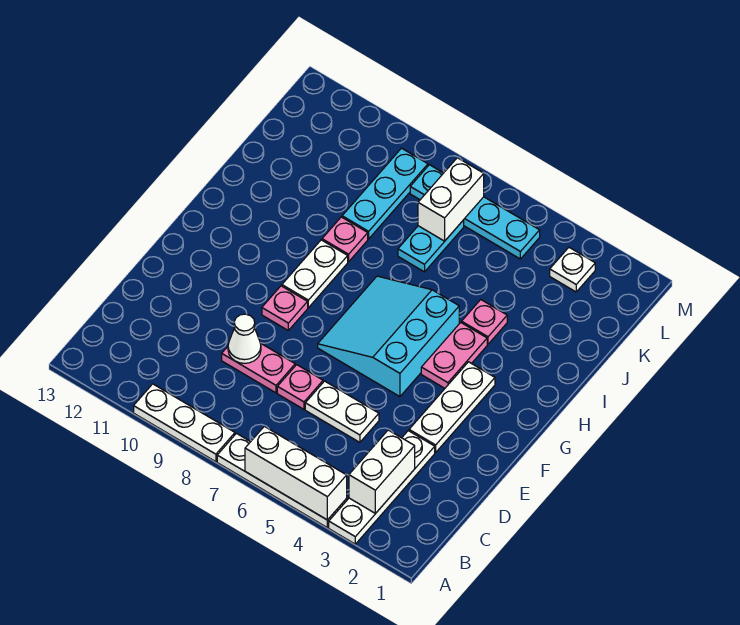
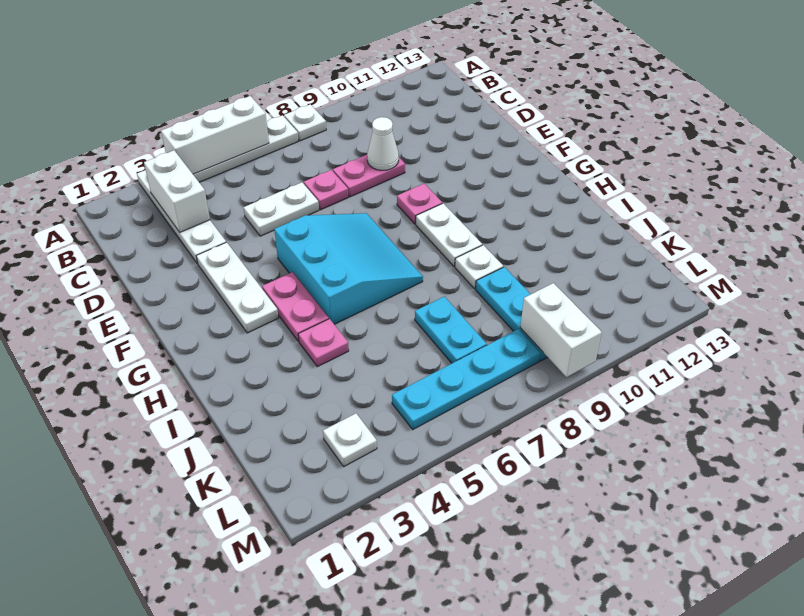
white plate A8:A10 level 1 -> white plate A8 level 1
pink plate I9 level 1 -> white plate I9 level 1
white brick K7:L7 level 2 -> white brick L9:M9 level 2

